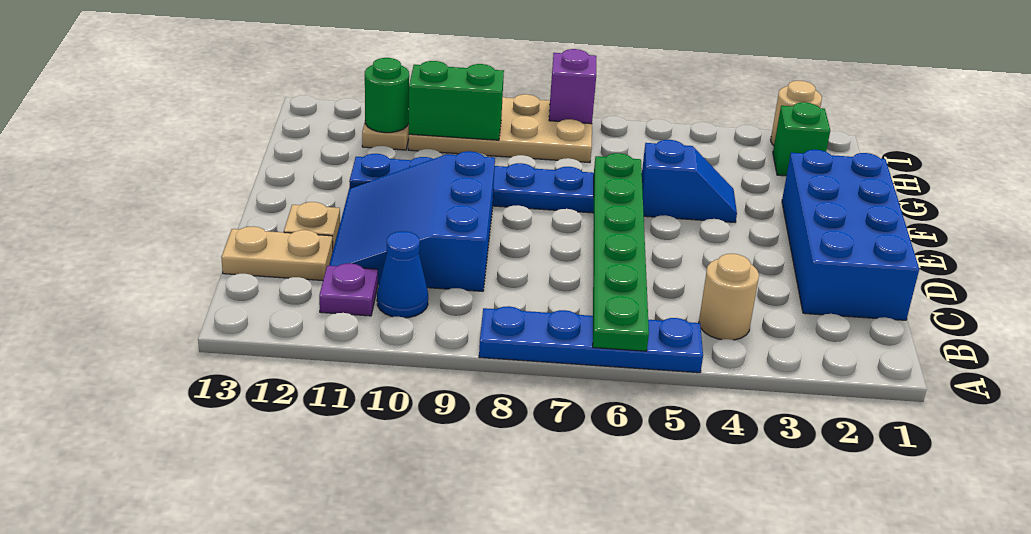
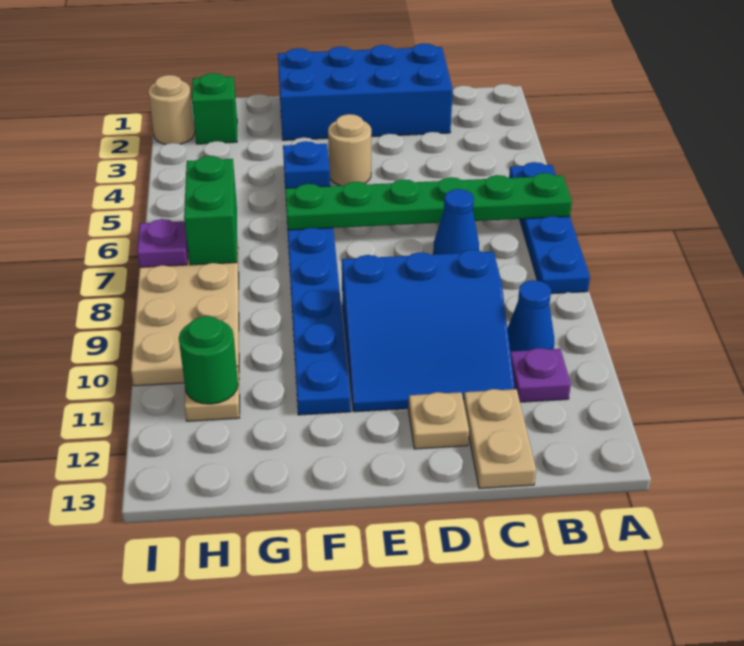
tan round brick B4 level 1 -> tan round brick E4 level 1
none -> blue cone C7 level 1
green brick H9:H10 level 2 -> green brick H6:H7 level 2
purple brick I7 level 2 -> purple plate I7 level 2

